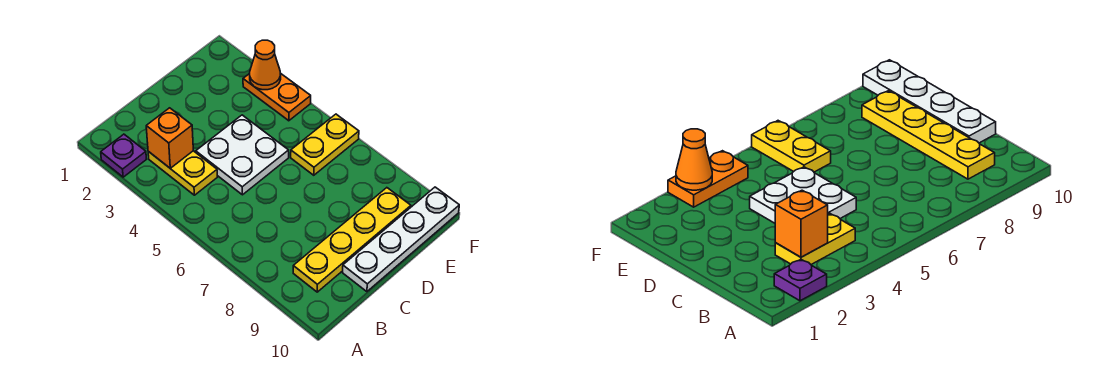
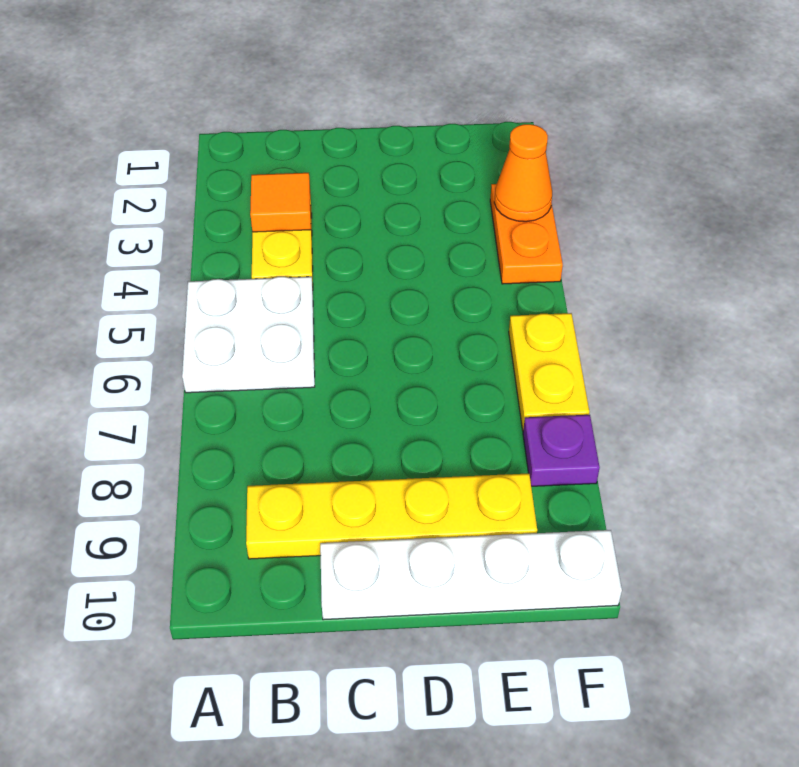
purple plate A2 level 1 -> purple plate F8 level 1
orange brick B3 level 2 -> orange tile B3 level 2
white plate C4:D5 level 1 -> white plate A5:B6 level 1
yellow plate E6:F6 level 1 -> yellow plate F6:F7 level 1

